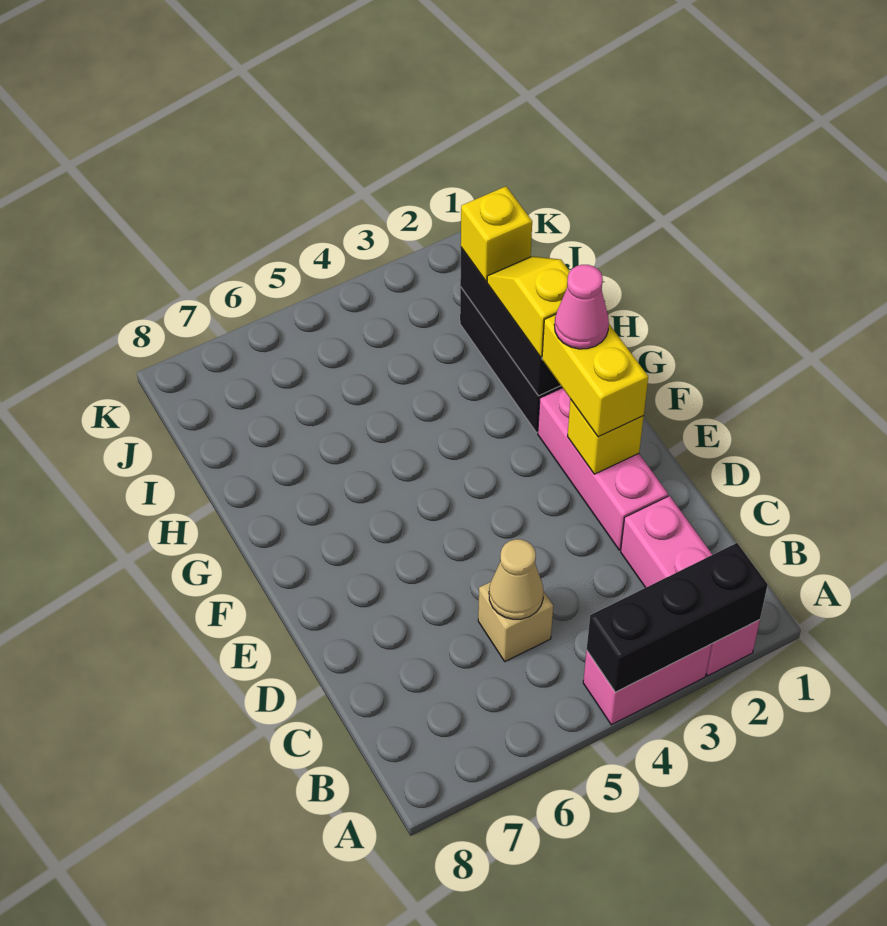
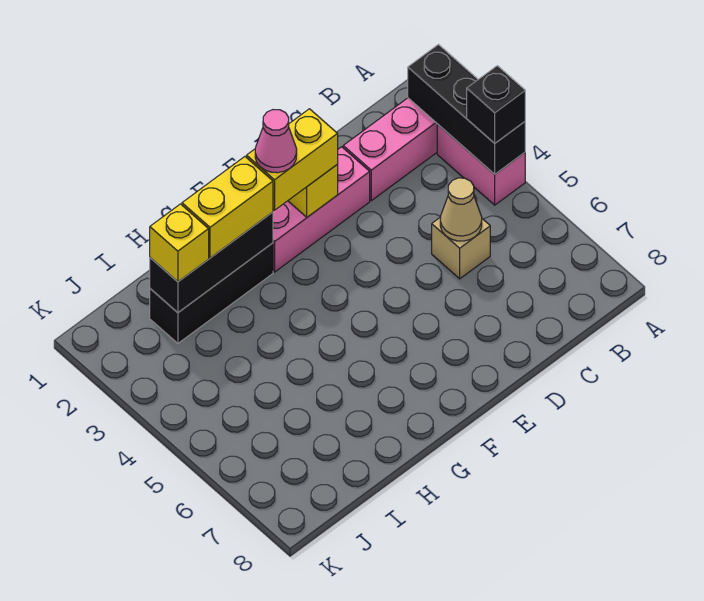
none -> black brick A4 level 3
yellow slope G2:H2 level 3 top G -> yellow brick G2:H2 level 3

